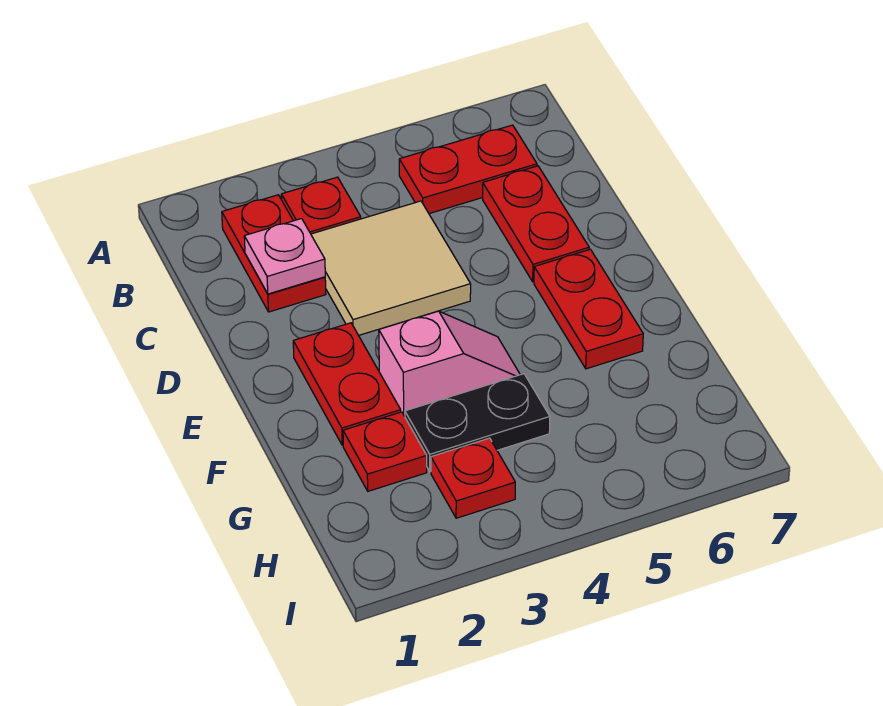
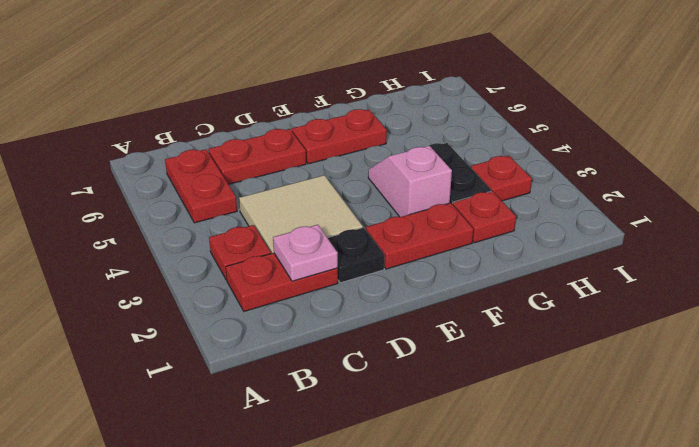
none -> black plate D2 level 1

